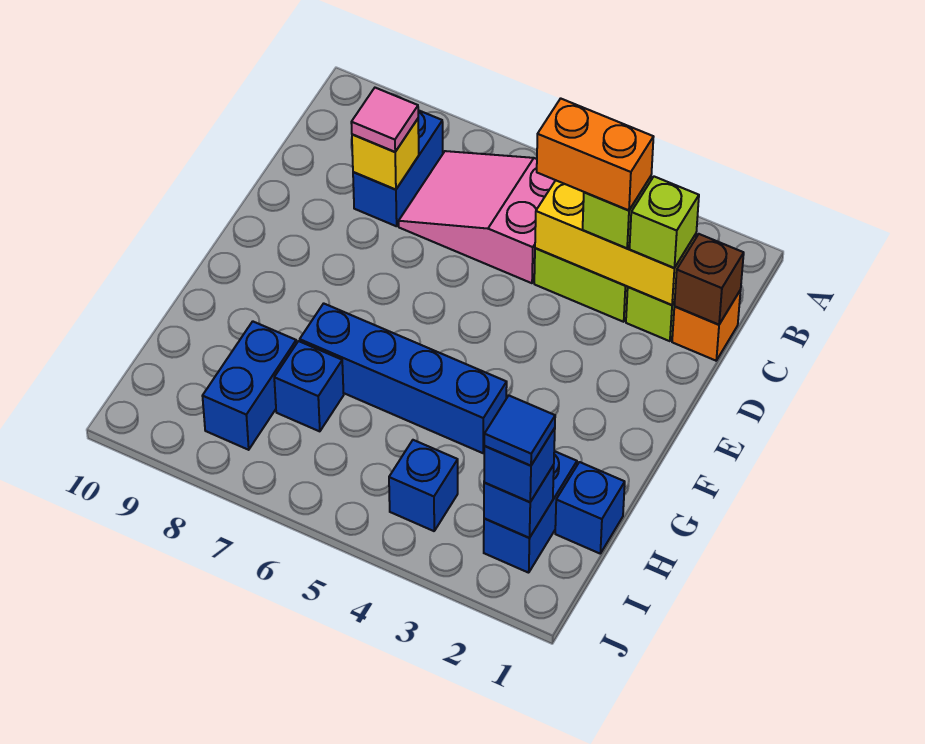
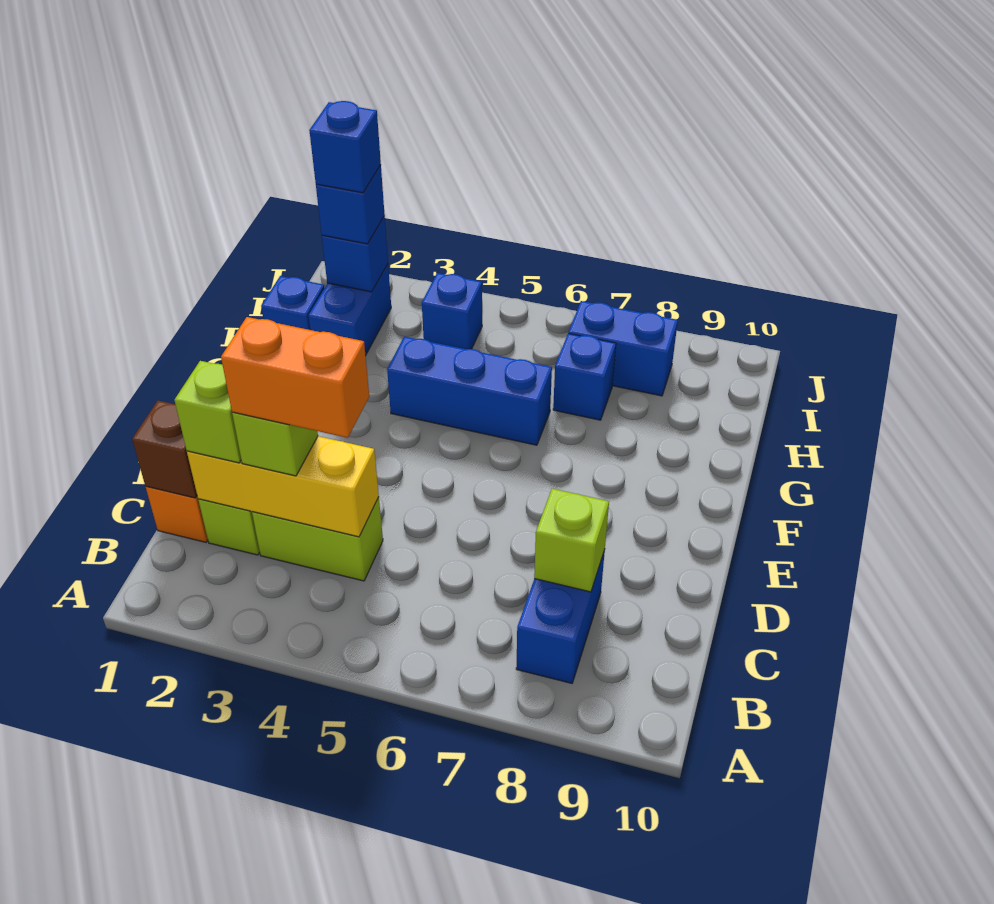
pink slope B5:C7 level 1 top 5 -> none
yellow brick C8 level 2 -> lime brick C8 level 2
pink tile C8 level 3 -> none
blue brick G4:G7 level 1 -> blue brick G4:G6 level 1
blue brick H8:I8 level 1 -> blue brick I7:I8 level 1
blue tile I2 level 4 -> blue brick I2 level 4

